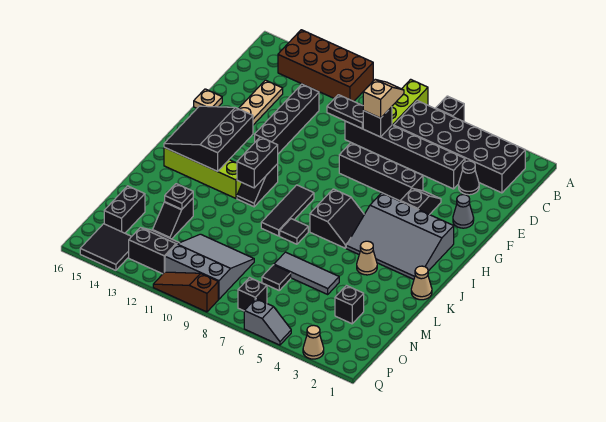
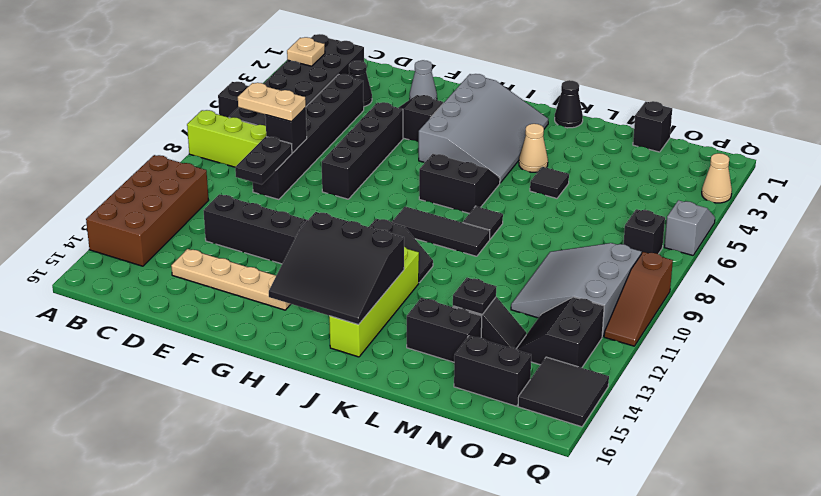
tan slope C8:D8 level 3 top D -> tan plate C8:D8 level 3
tan plate F16 level 1 -> tan plate B3 level 2
black brick I11:J11 level 2 -> black brick L14:M14 level 1
tan cone K1 level 1 -> black cone K1 level 1
grey tile M5:M7 level 1 -> none
black brick N3 level 1 -> black brick N1 level 1
black tile N7 level 1 -> black tile L5 level 1

